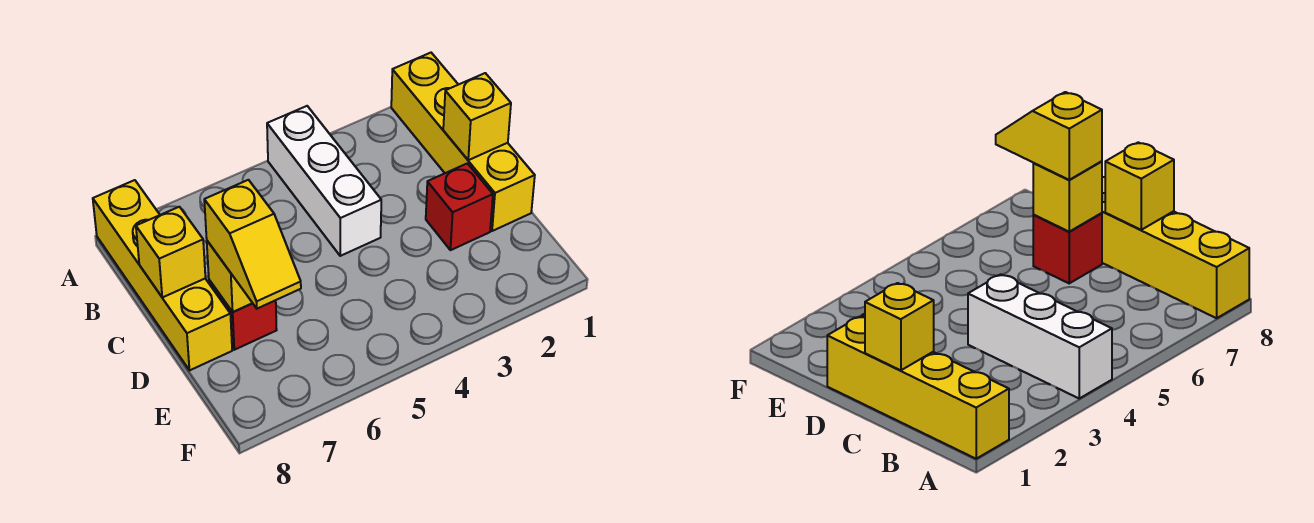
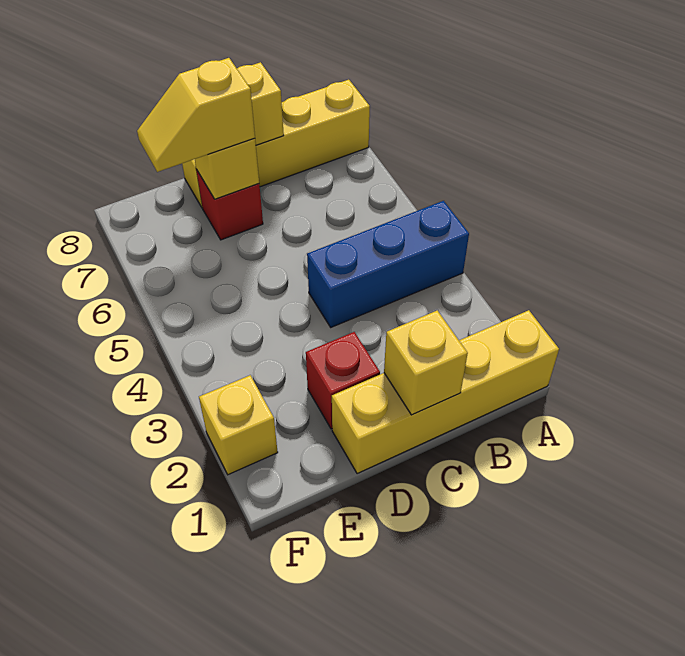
white brick A4:C4 level 1 -> blue brick A4:C4 level 1
none -> yellow brick F2 level 1

